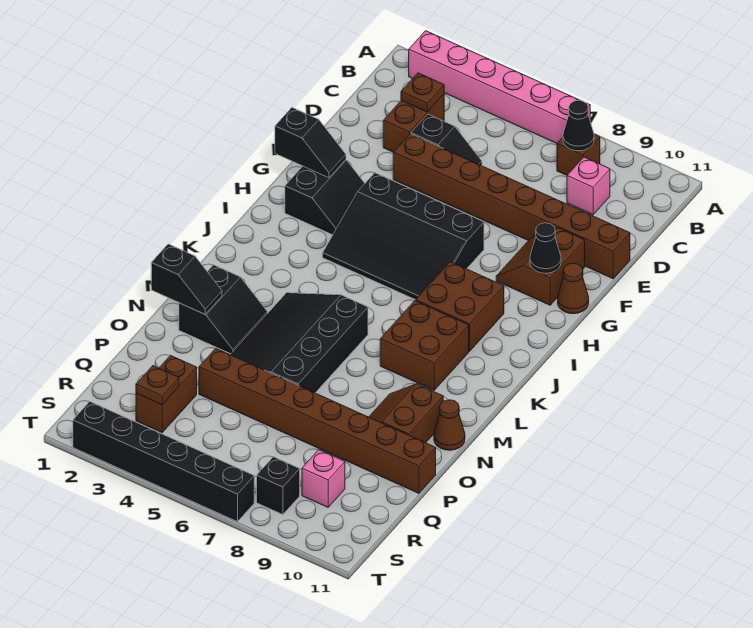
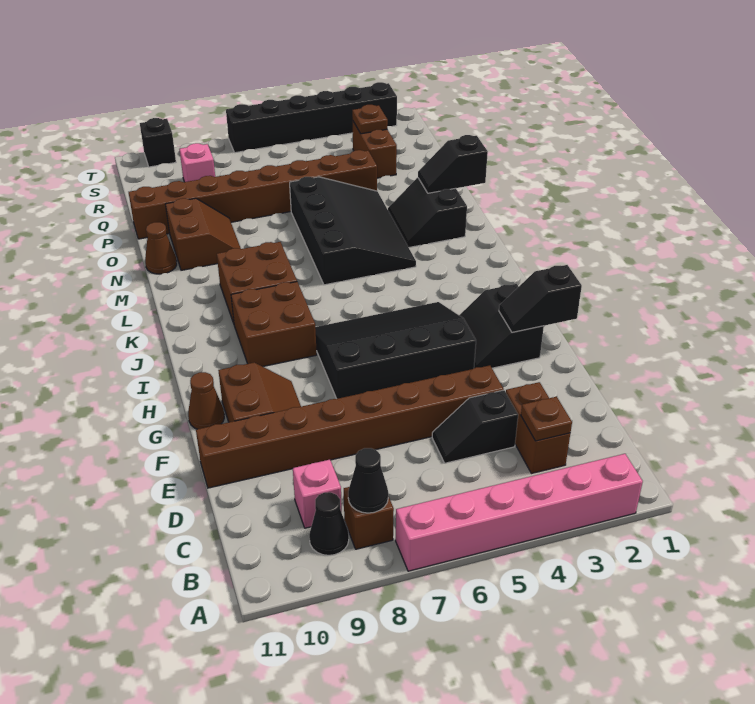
black cone G10 level 2 -> black cone B9 level 1
black brick S8 level 1 -> black brick T10 level 1

